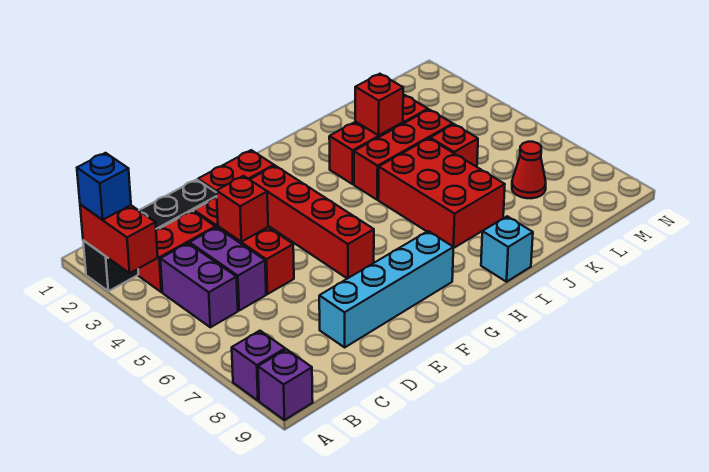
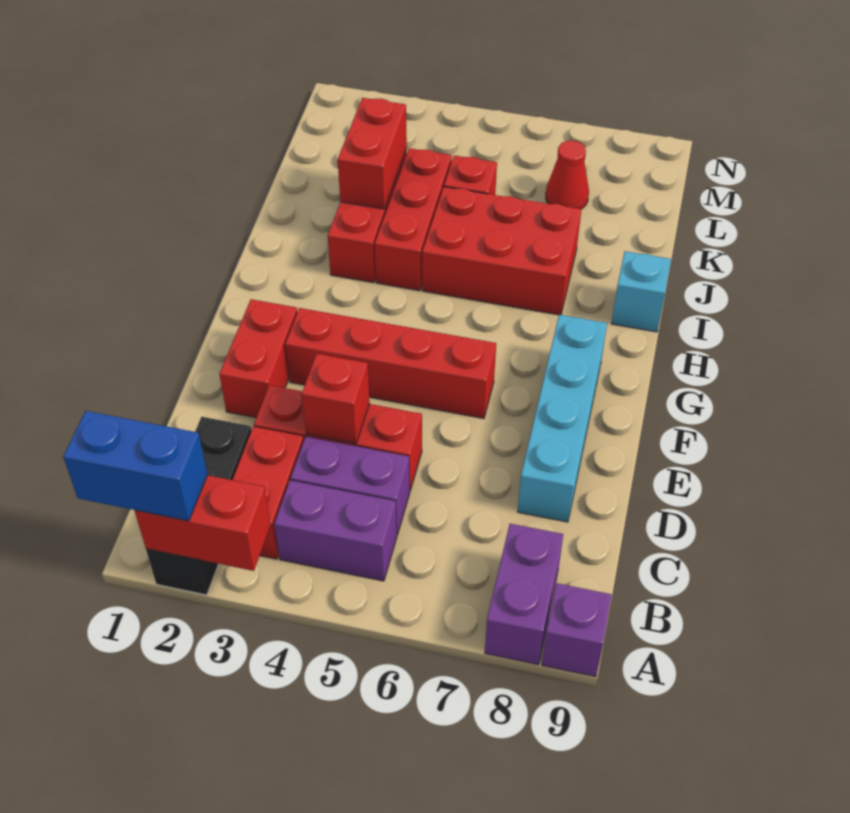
black brick A2:D2 level 1 -> black brick A2:C2 level 1
blue brick A2 level 3 -> blue brick A1:A2 level 3
purple brick A8 level 1 -> purple brick A8:B8 level 1
red brick J3 level 2 -> red brick J3:K3 level 2

